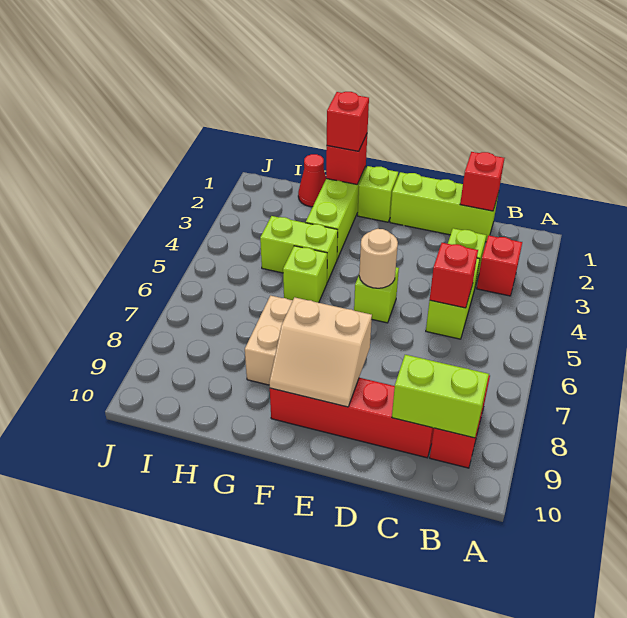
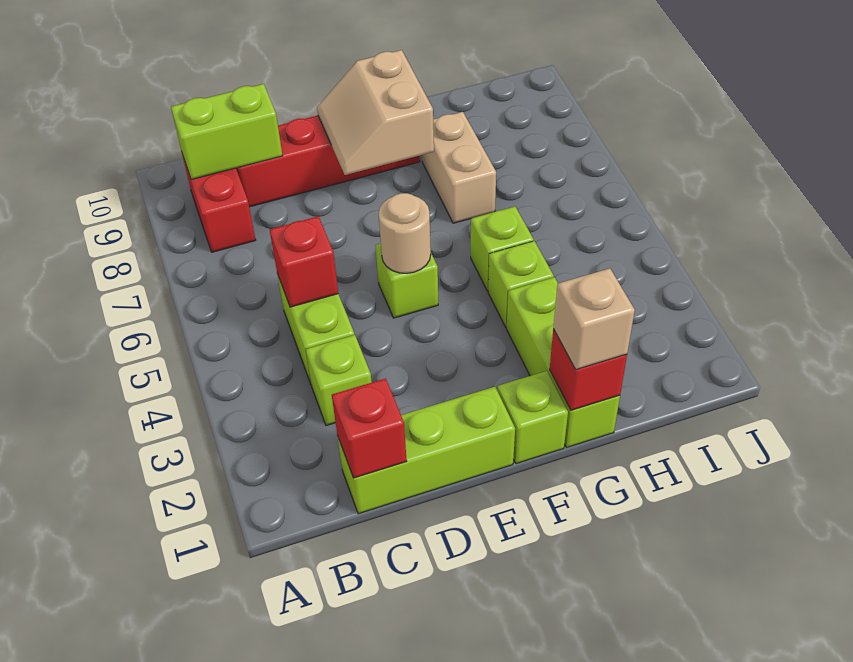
red brick B3 level 1 -> none
tan slope E8:F9 level 2 top 8 -> tan slope E8:F9 level 2 top F
red brick G1 level 3 -> tan brick G1 level 3
lime brick G4:H4 level 1 -> lime brick G4 level 1
red cone H1 level 1 -> none

